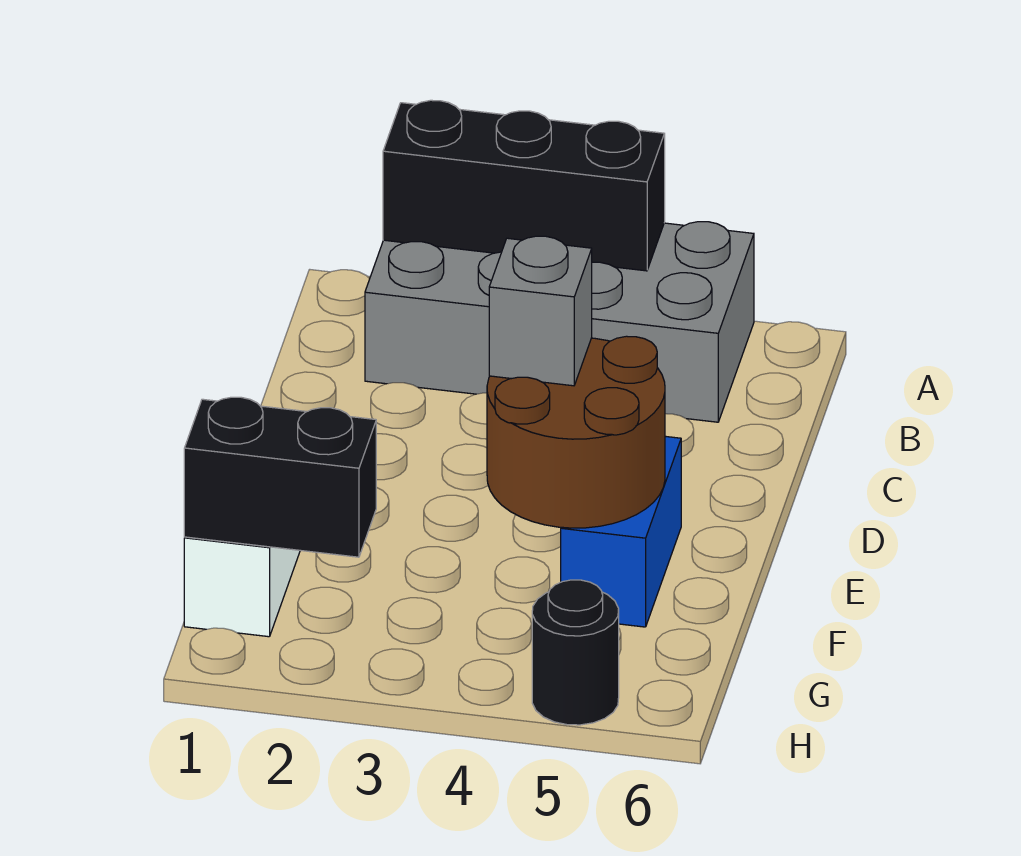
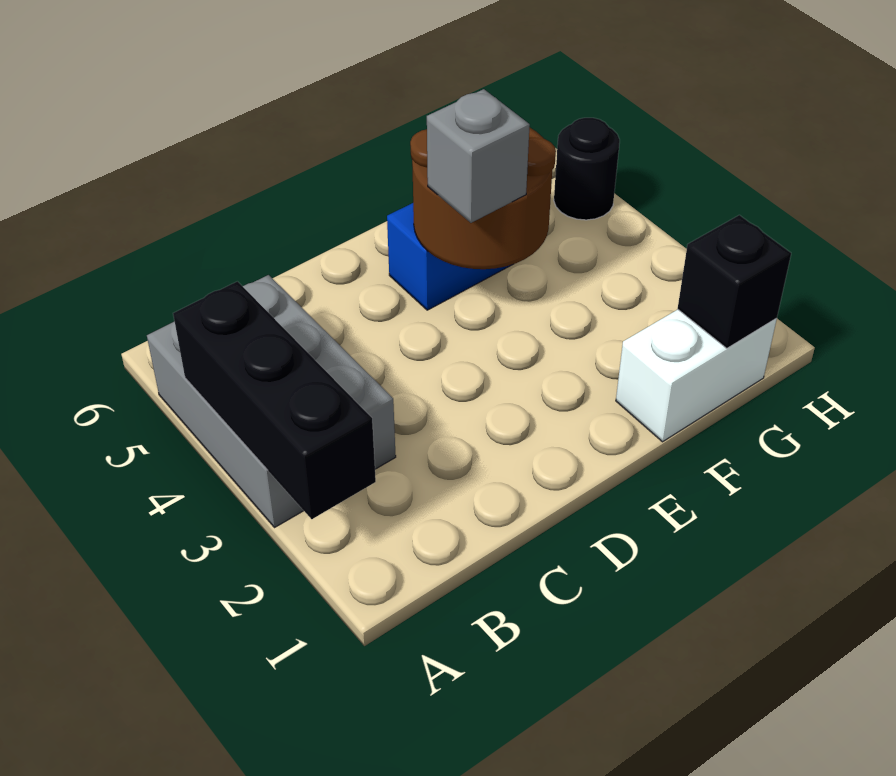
grey brick A2:B5 level 1 -> grey brick A3:B5 level 1
black brick G1:G2 level 2 -> black brick G1 level 2

